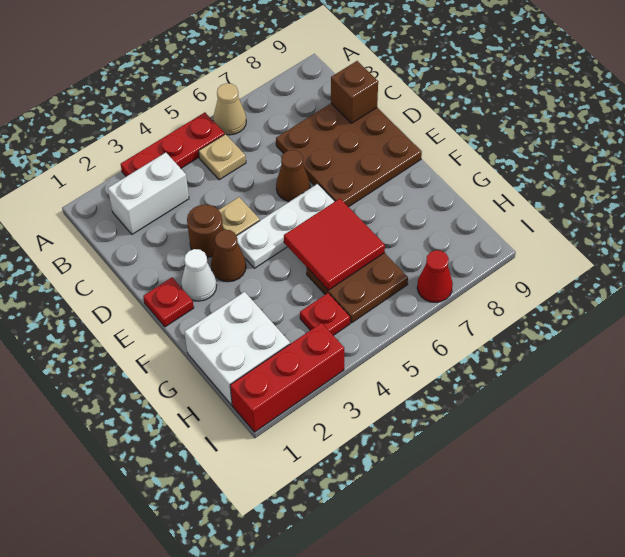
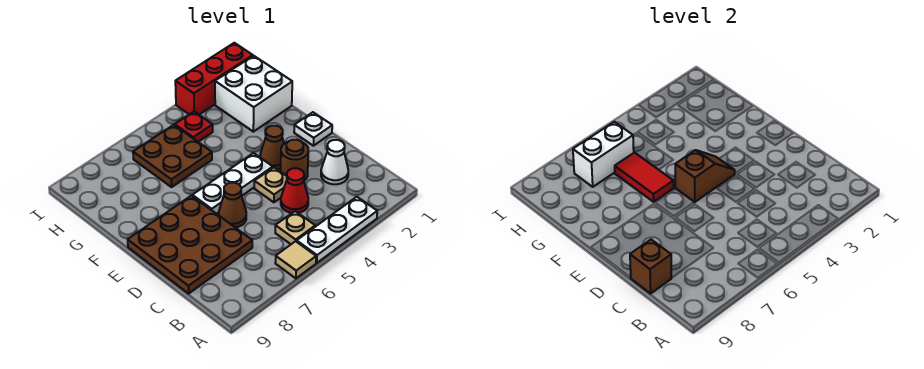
red plate A3:A5 level 1 -> white plate A3:A5 level 1
tan cone A6 level 1 -> tan tile A6 level 1
white brick B2:B3 level 1 -> white brick H6:H7 level 2
red plate E1 level 1 -> white plate E1 level 1
white cone E2 level 1 -> white cone C2 level 1
none -> brown slope E4:E5 level 2 top 5
red tile F5:G6 level 2 -> red tile F6:G6 level 2
red cone I7 level 1 -> red cone C4 level 1

